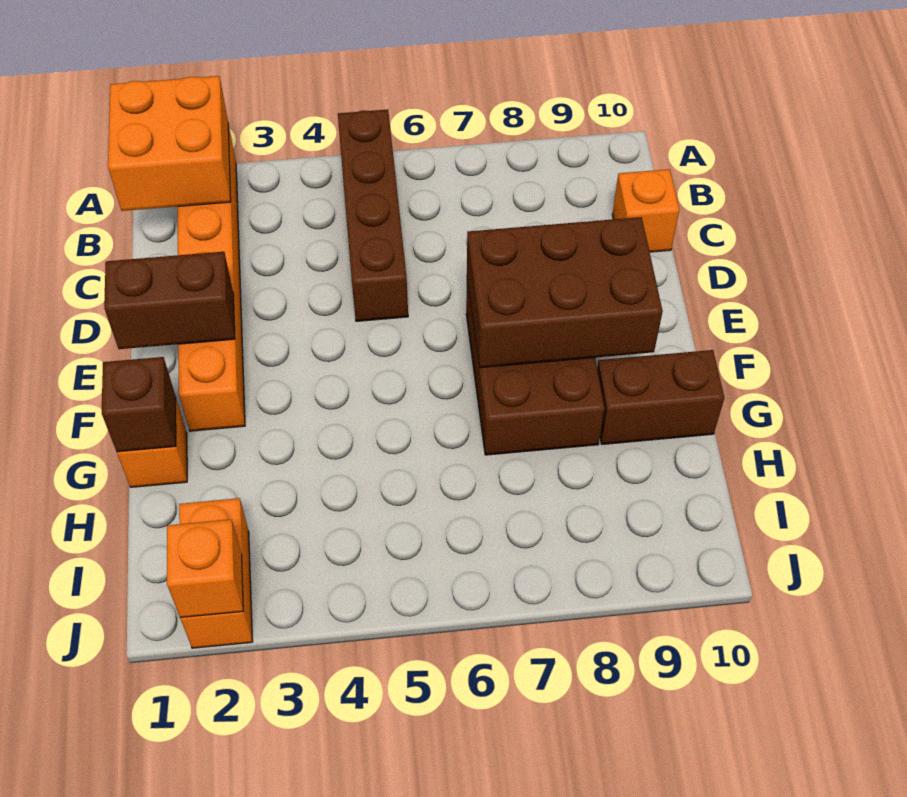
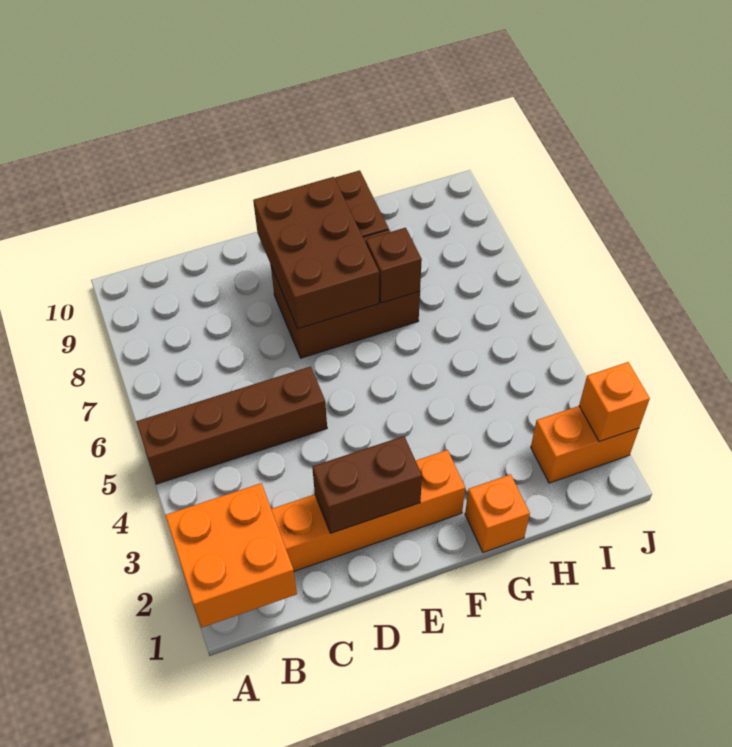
orange brick C10 level 1 -> none
brown brick E1:E2 level 2 -> brown brick D2:E2 level 2
brown brick G1 level 2 -> brown brick G7 level 2

